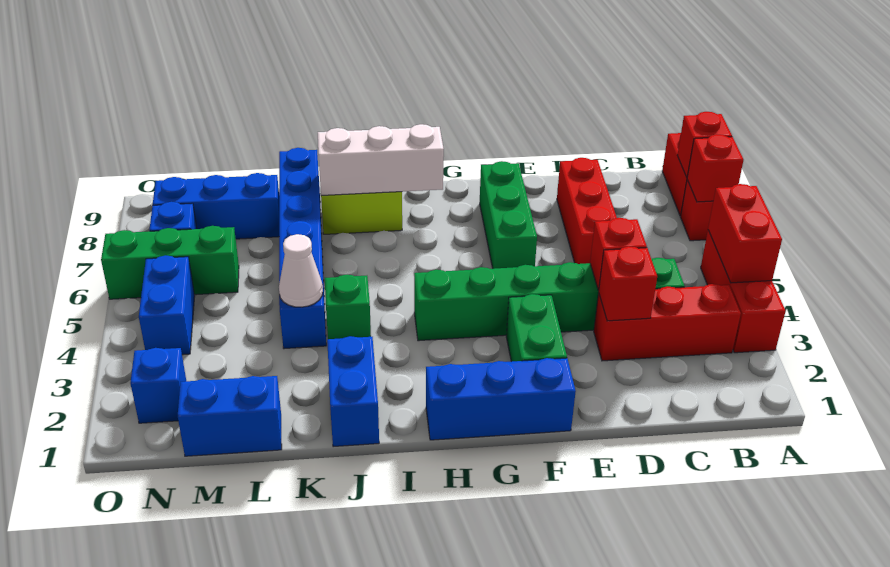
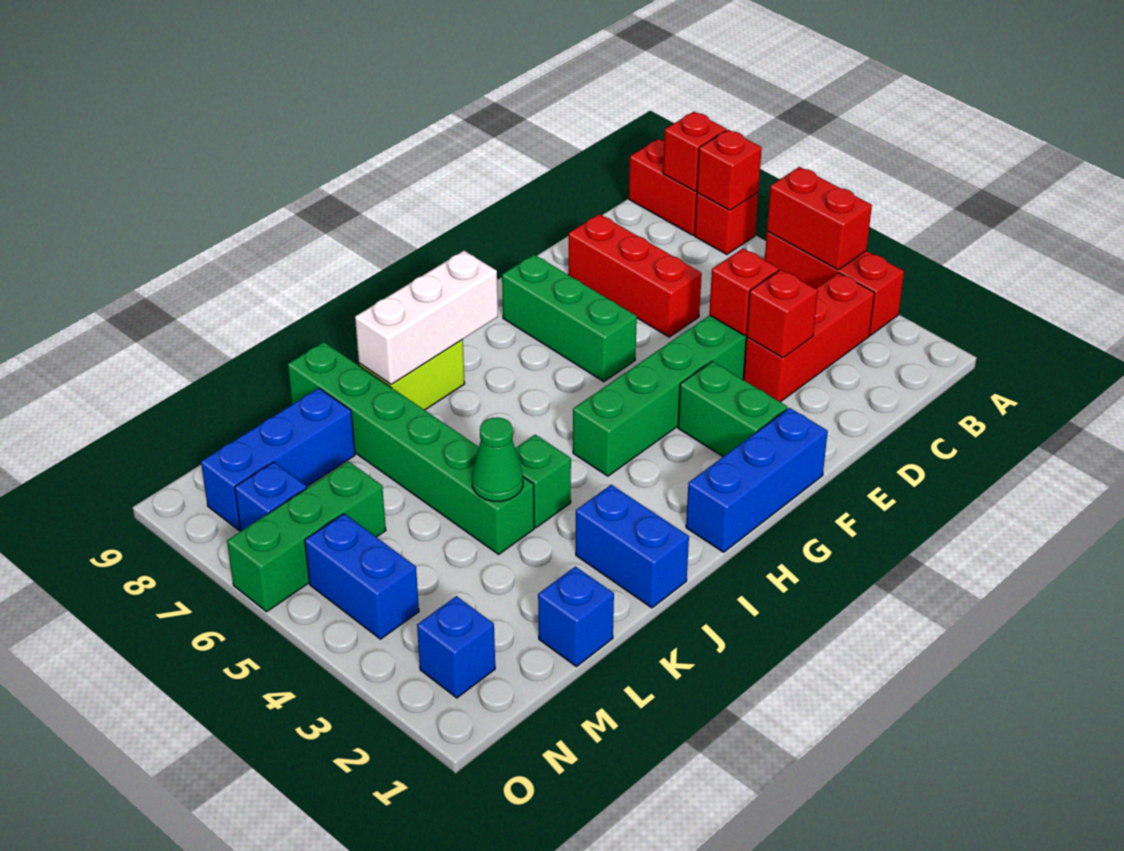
blue brick K4:K9 level 1 -> green brick K4:K9 level 1
white cone K4 level 2 -> green cone K4 level 2
blue brick L1:M1 level 1 -> blue brick L1 level 1

